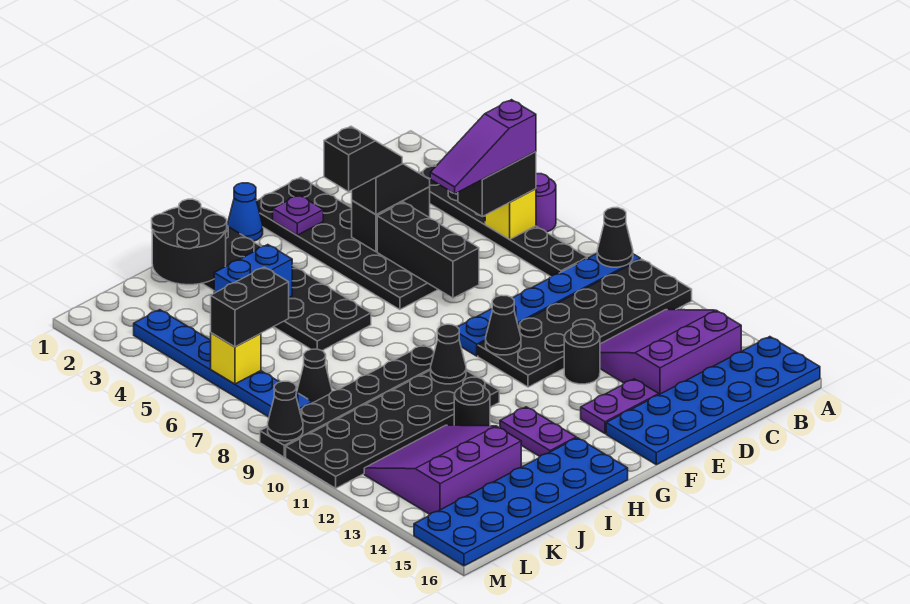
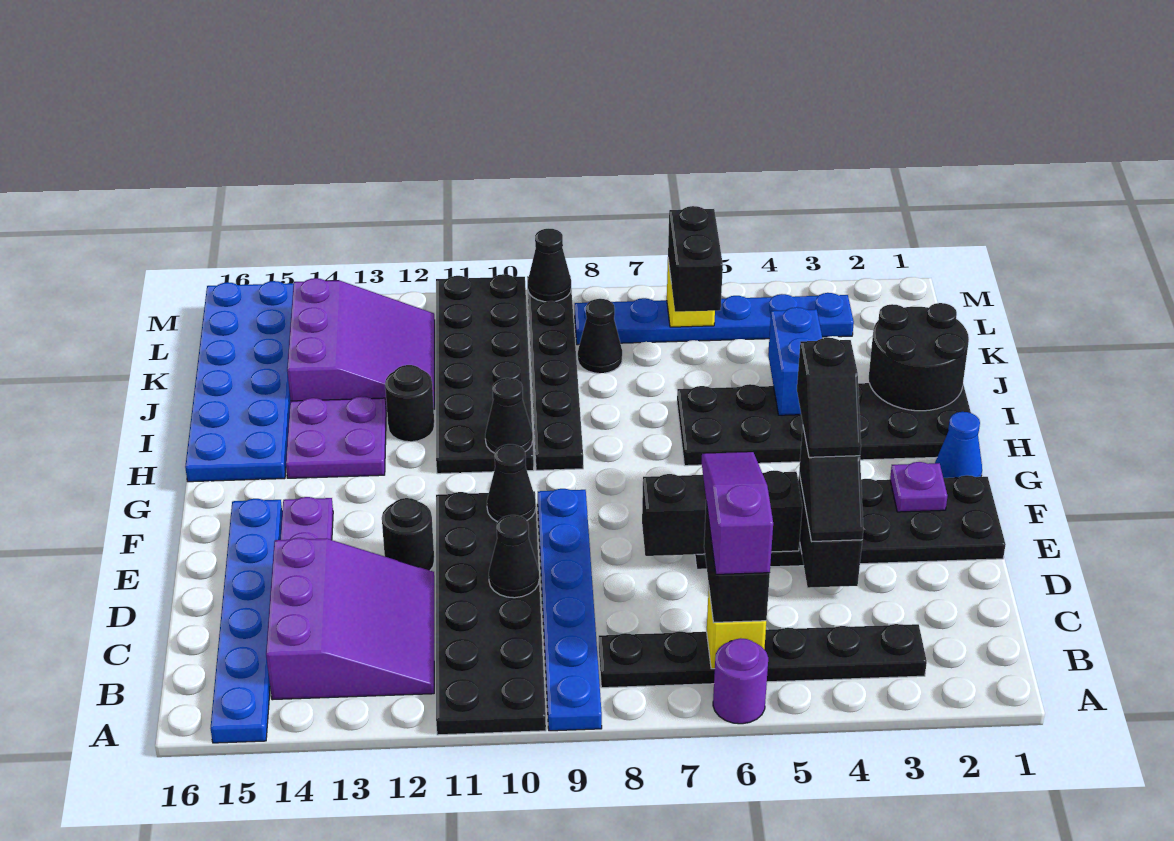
black cone A9 level 2 -> black cone D10 level 2
blue plate A15:F16 level 1 -> blue plate A15:F15 level 1
purple plate H13:H14 level 1 -> purple plate H13:I14 level 1

